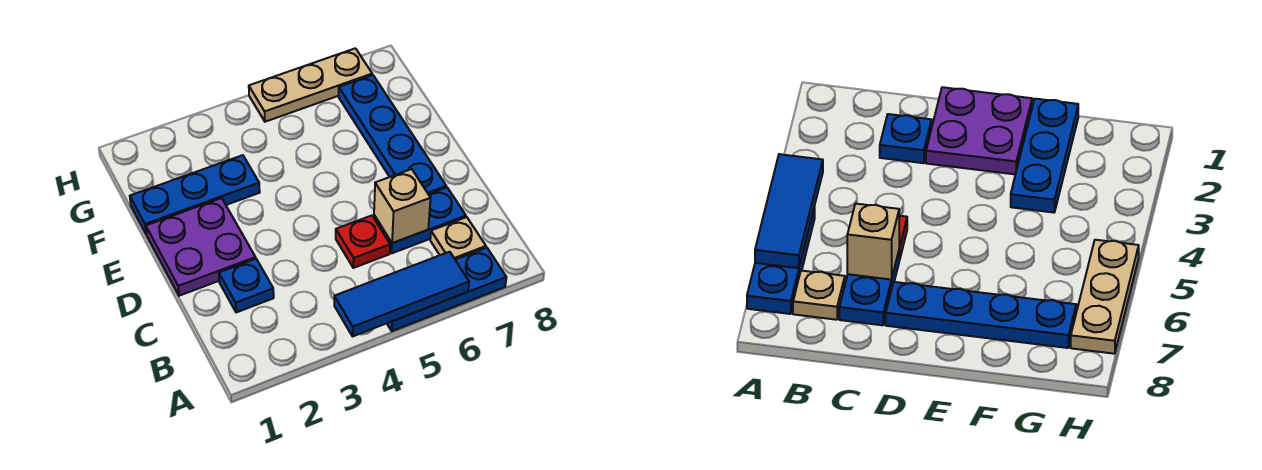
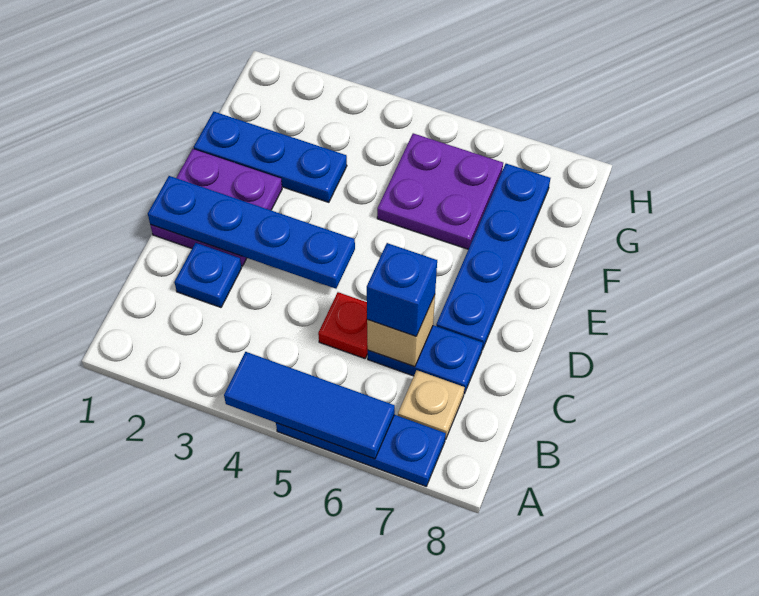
none -> blue brick C6 level 3
none -> blue plate D1:D4 level 2
none -> purple plate F5:G6 level 1
tan plate H5:H7 level 1 -> none

